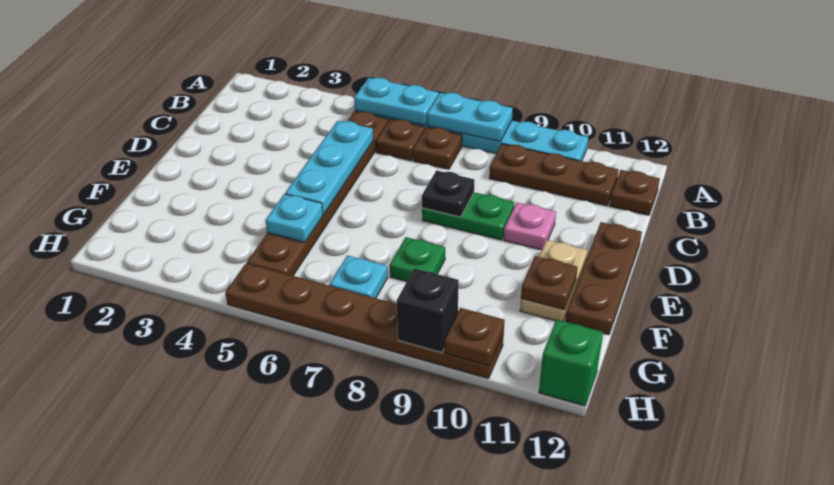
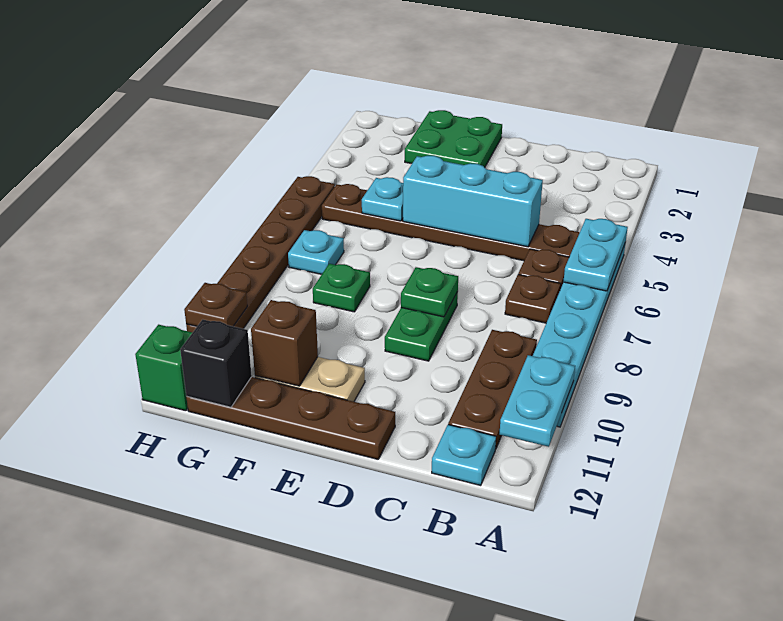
cyan plate A7:A8 level 2 -> cyan plate A10:A11 level 2
brown plate B12 level 1 -> cyan plate B12 level 1
cyan plate C5:E5 level 2 -> cyan brick C5:E5 level 2
black plate D8 level 2 -> green plate D8 level 2
pink plate D10 level 1 -> none
brown plate D12:F12 level 1 -> brown plate D12:G12 level 1
none -> green plate E1:F2 level 1
brown plate F11 level 2 -> brown brick F11 level 2
black brick H9 level 2 -> black brick G12 level 2

